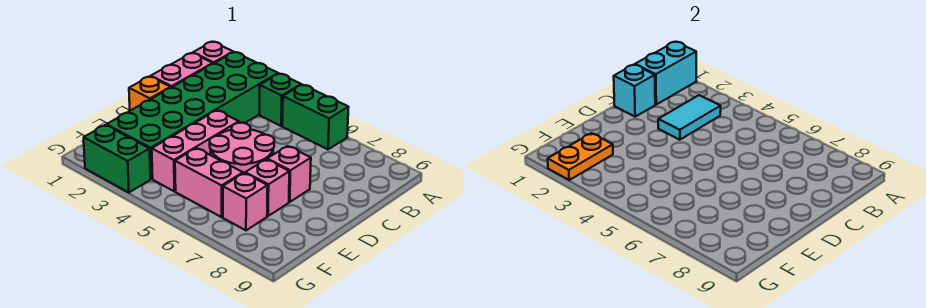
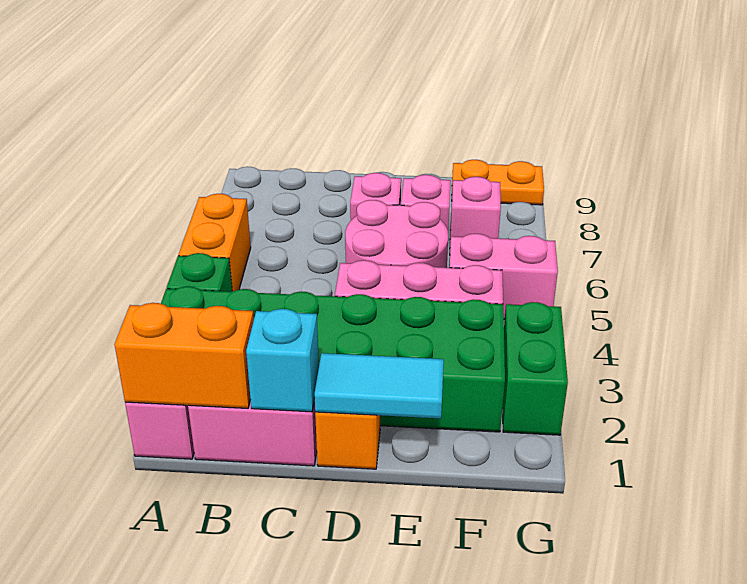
cyan brick A1:B1 level 2 -> orange brick A1:B1 level 2
green brick A5:A6 level 1 -> orange brick A5:A6 level 1
cyan tile B3:C3 level 2 -> cyan tile D1:E1 level 2
orange plate F2:G2 level 2 -> orange plate F9:G9 level 1
pink brick F5:F6 level 1 -> pink brick F5:G5 level 1

